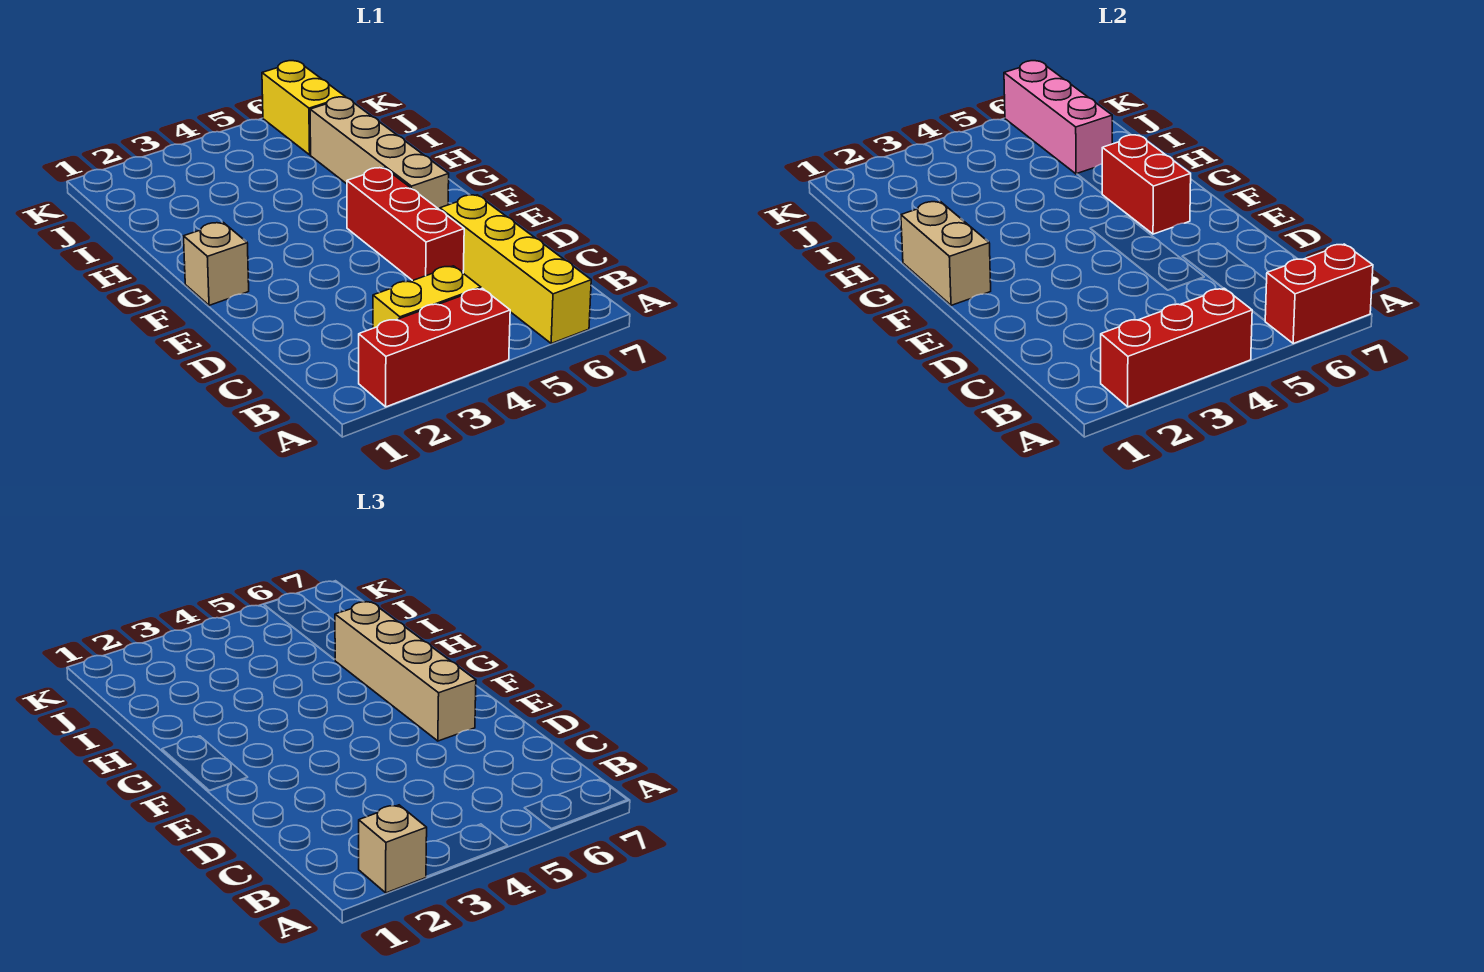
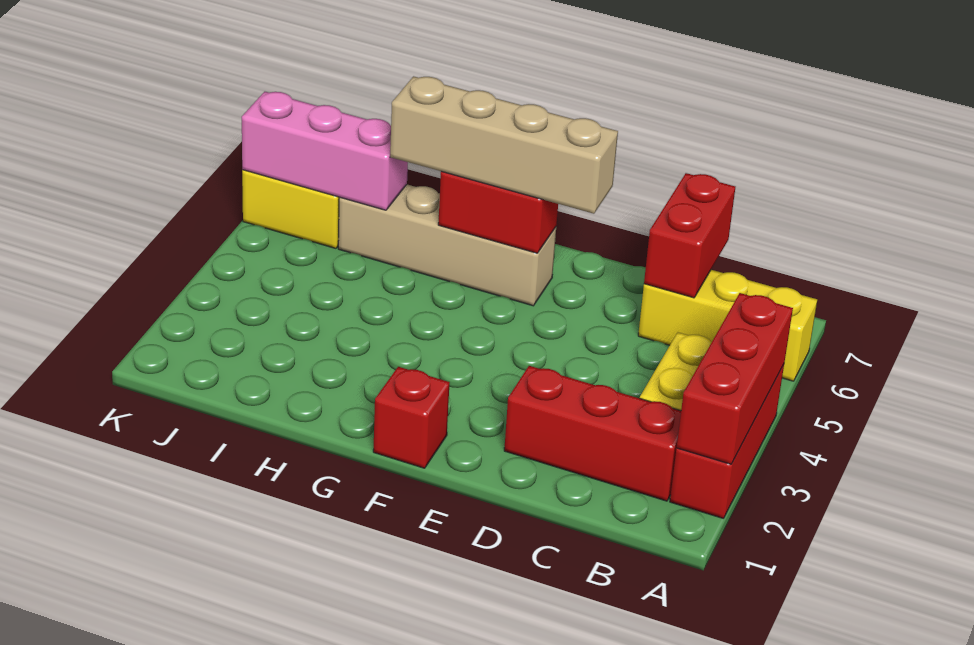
tan brick A2 level 3 -> none
yellow brick A6:D6 level 1 -> yellow brick A6:C6 level 1
red brick A6:A7 level 2 -> red brick C6:C7 level 2
red brick D5:F5 level 1 -> red brick B2:D2 level 1
tan brick F1 level 1 -> red brick F1 level 1
tan brick F1:G1 level 2 -> none

